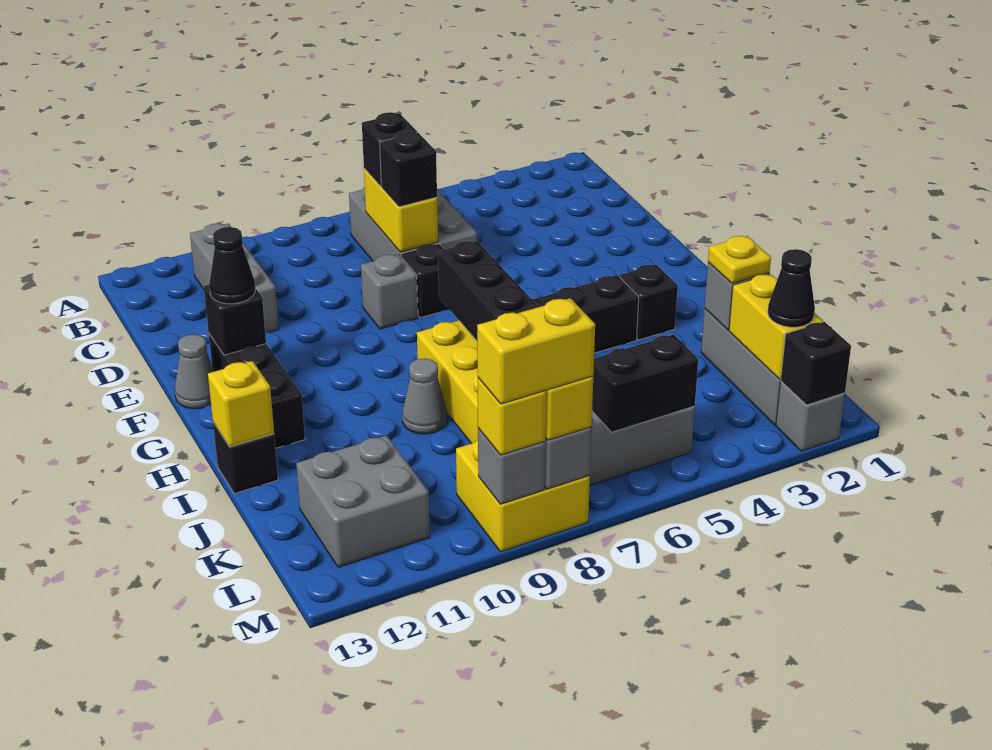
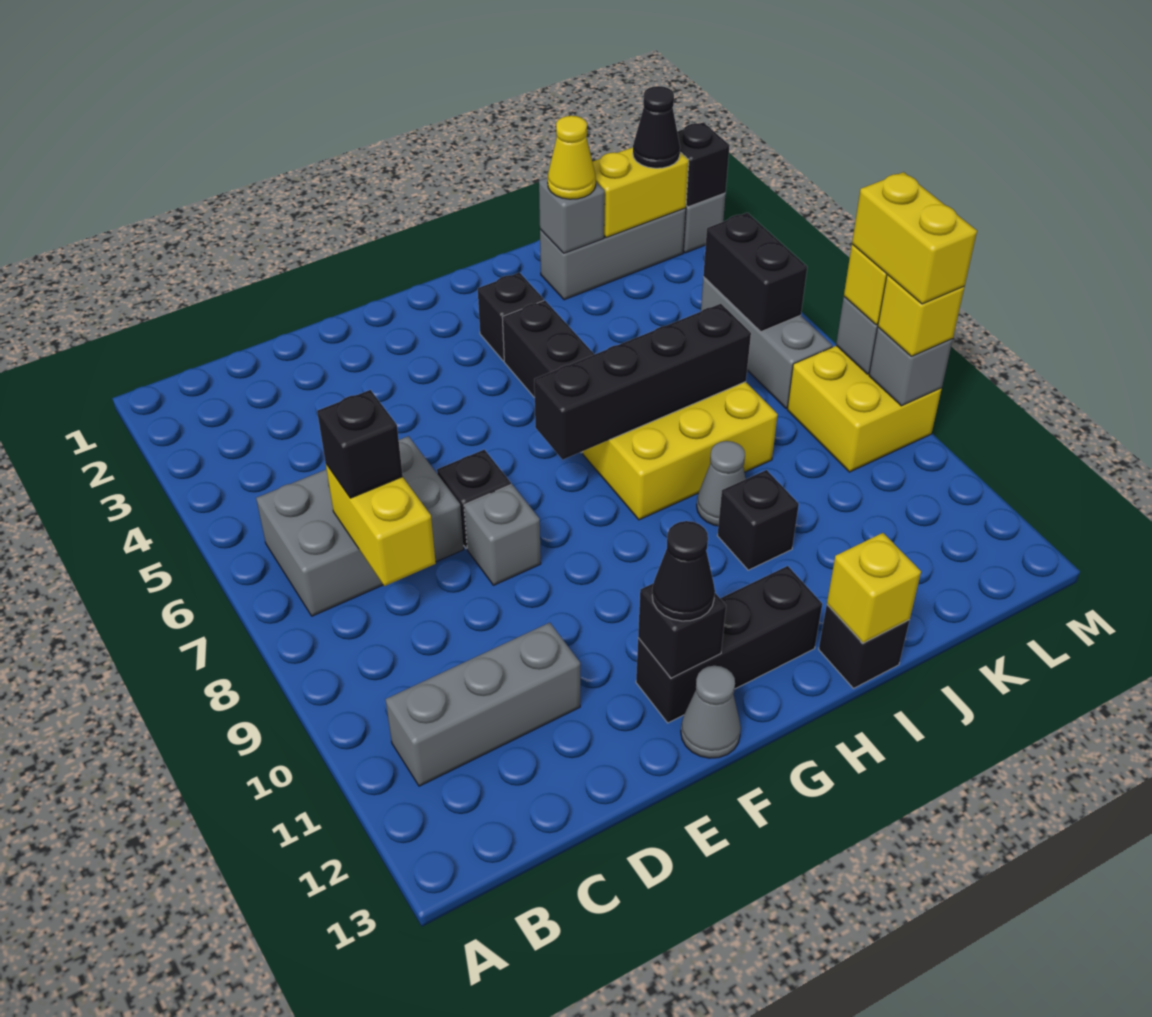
yellow brick C7:D7 level 2 -> yellow brick C7:C8 level 2
black brick D7 level 3 -> black brick I10 level 1
yellow plate J2 level 3 -> yellow cone J2 level 3
grey brick K11:L12 level 1 -> none

